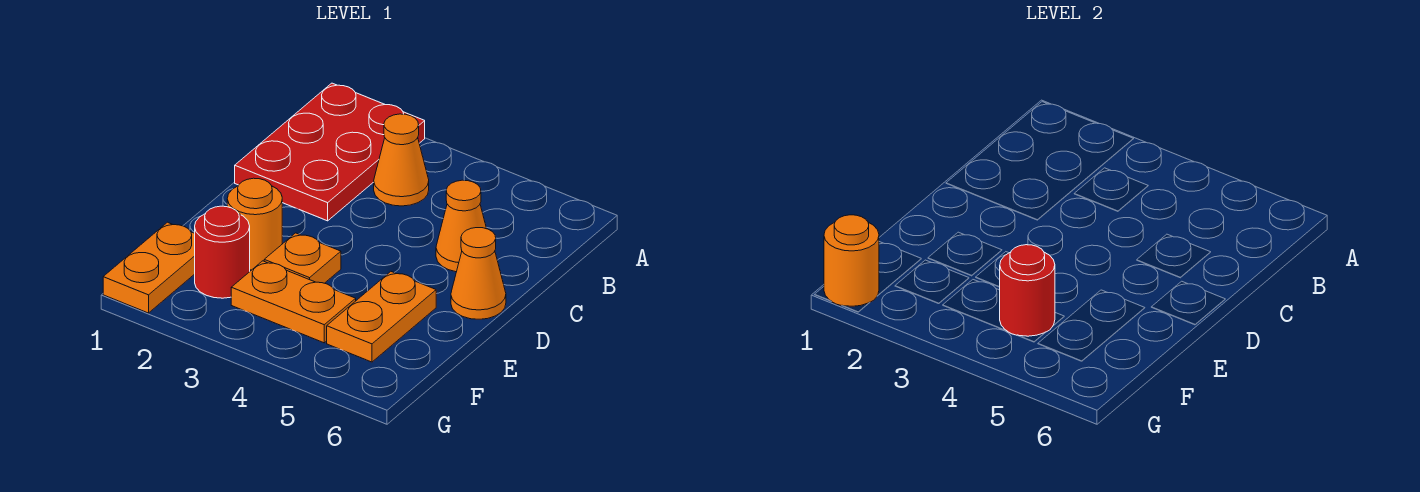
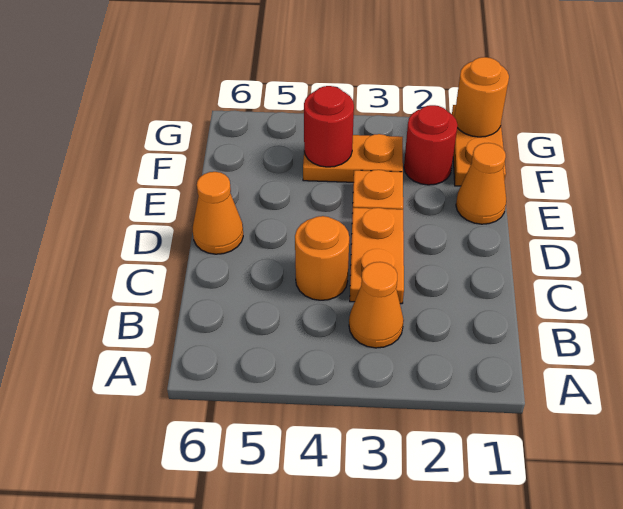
red plate A1:C2 level 1 -> none
orange cone C5 level 1 -> orange cone E1 level 1
orange round brick E2 level 1 -> orange round brick C4 level 1
orange plate E5:F5 level 1 -> orange plate C3:D3 level 1

